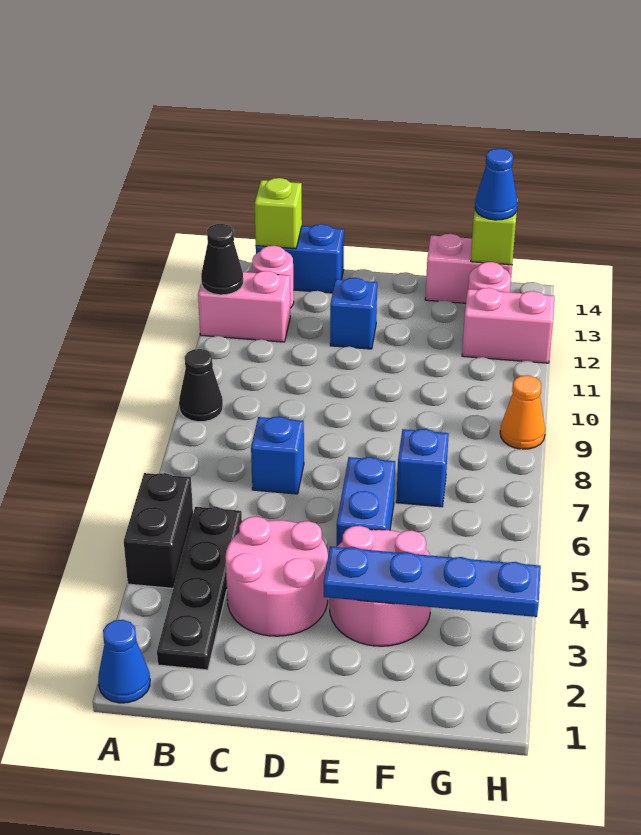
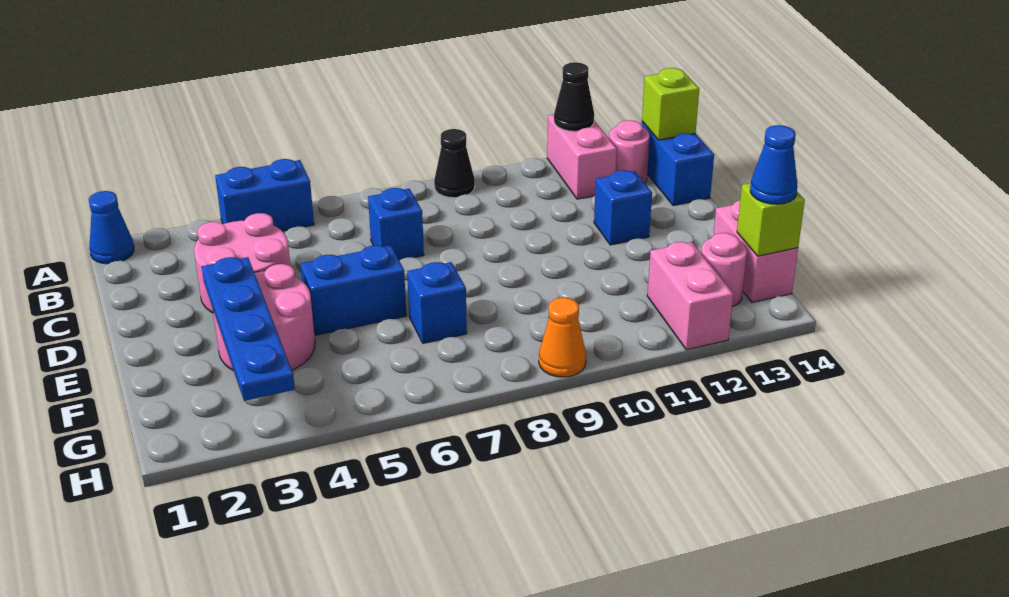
black brick A4:A5 level 1 -> blue brick A4:A5 level 1
black plate B2:B5 level 1 -> none

